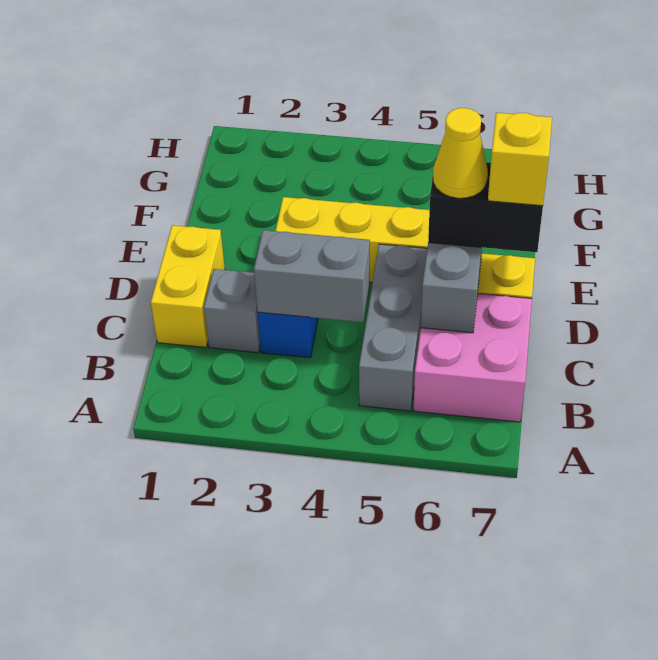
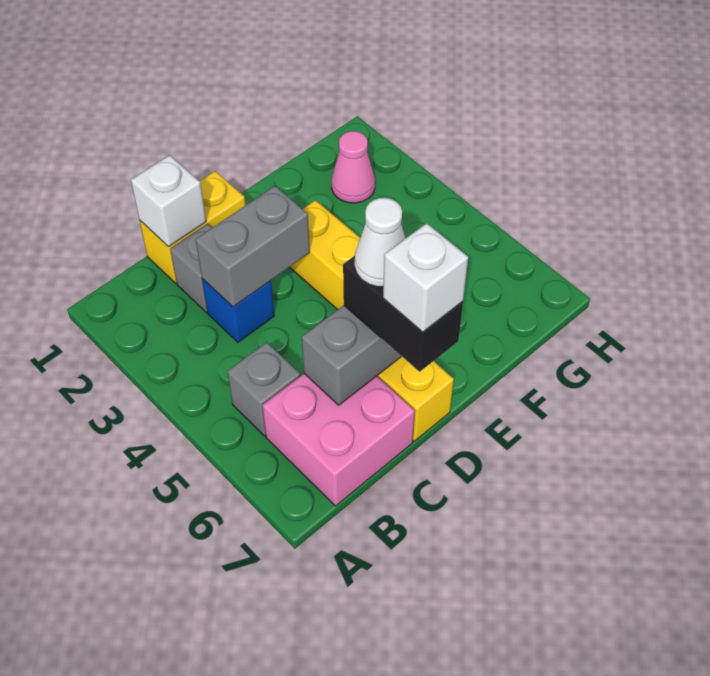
grey brick B5:D5 level 1 -> grey brick B5 level 1
none -> white brick C1 level 2
grey brick C3:C4 level 2 -> grey brick C3:D3 level 2
yellow cone D6 level 4 -> white cone D6 level 4
yellow brick D7 level 4 -> white brick D7 level 4
none -> pink cone G2 level 1

